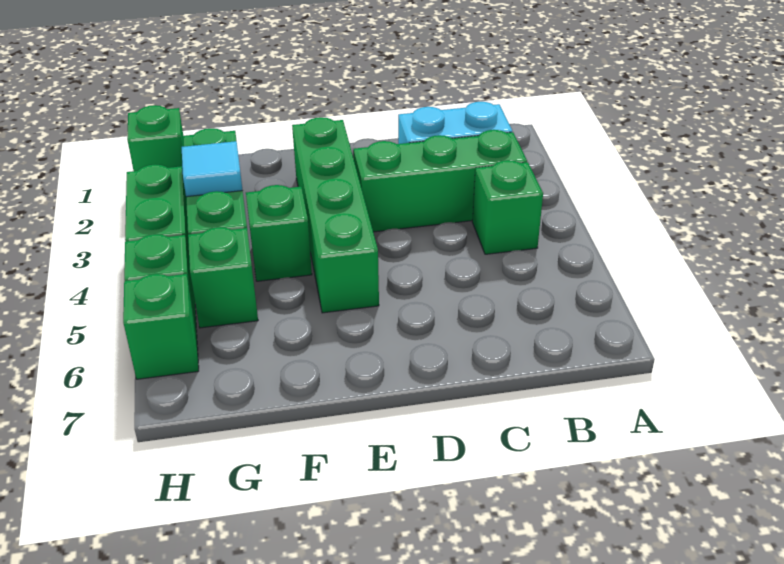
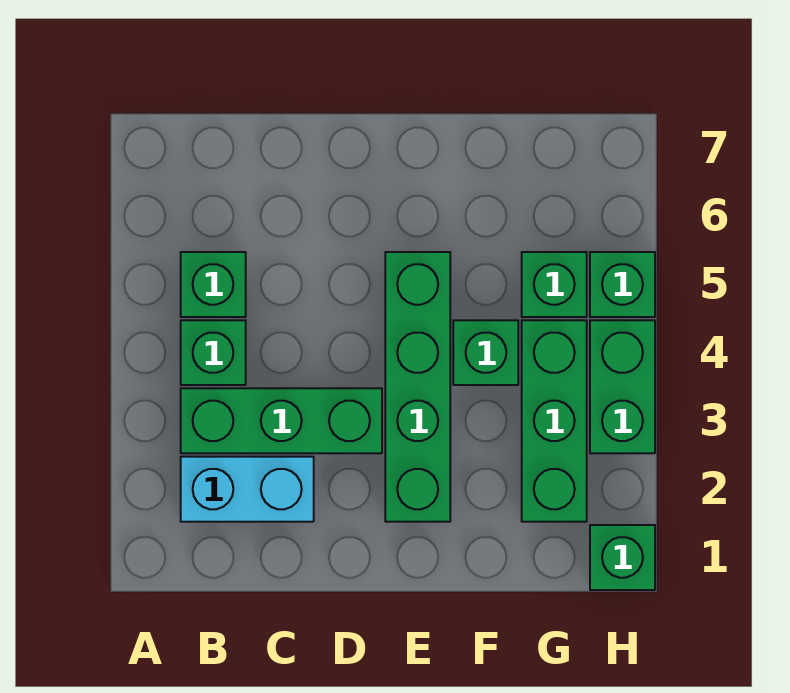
cyan tile G3 level 2 -> none
green brick H6 level 1 -> green brick B5 level 1

